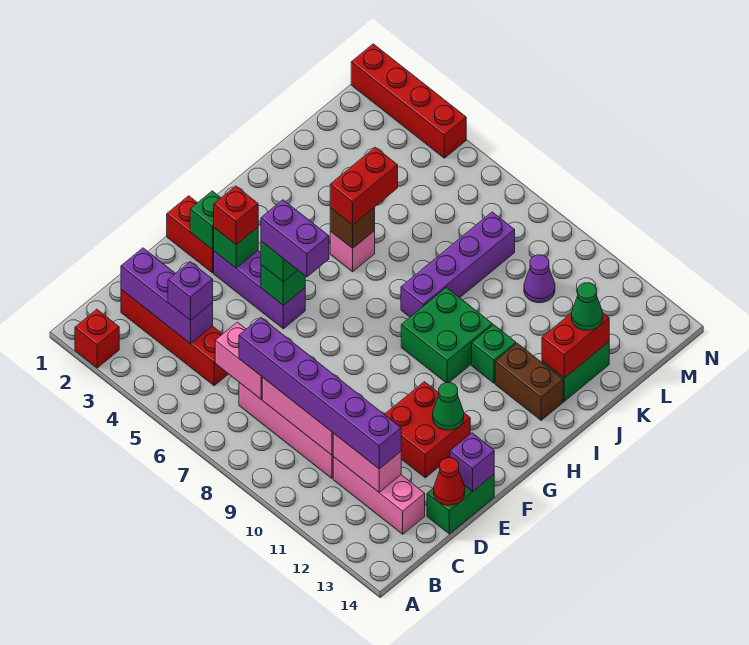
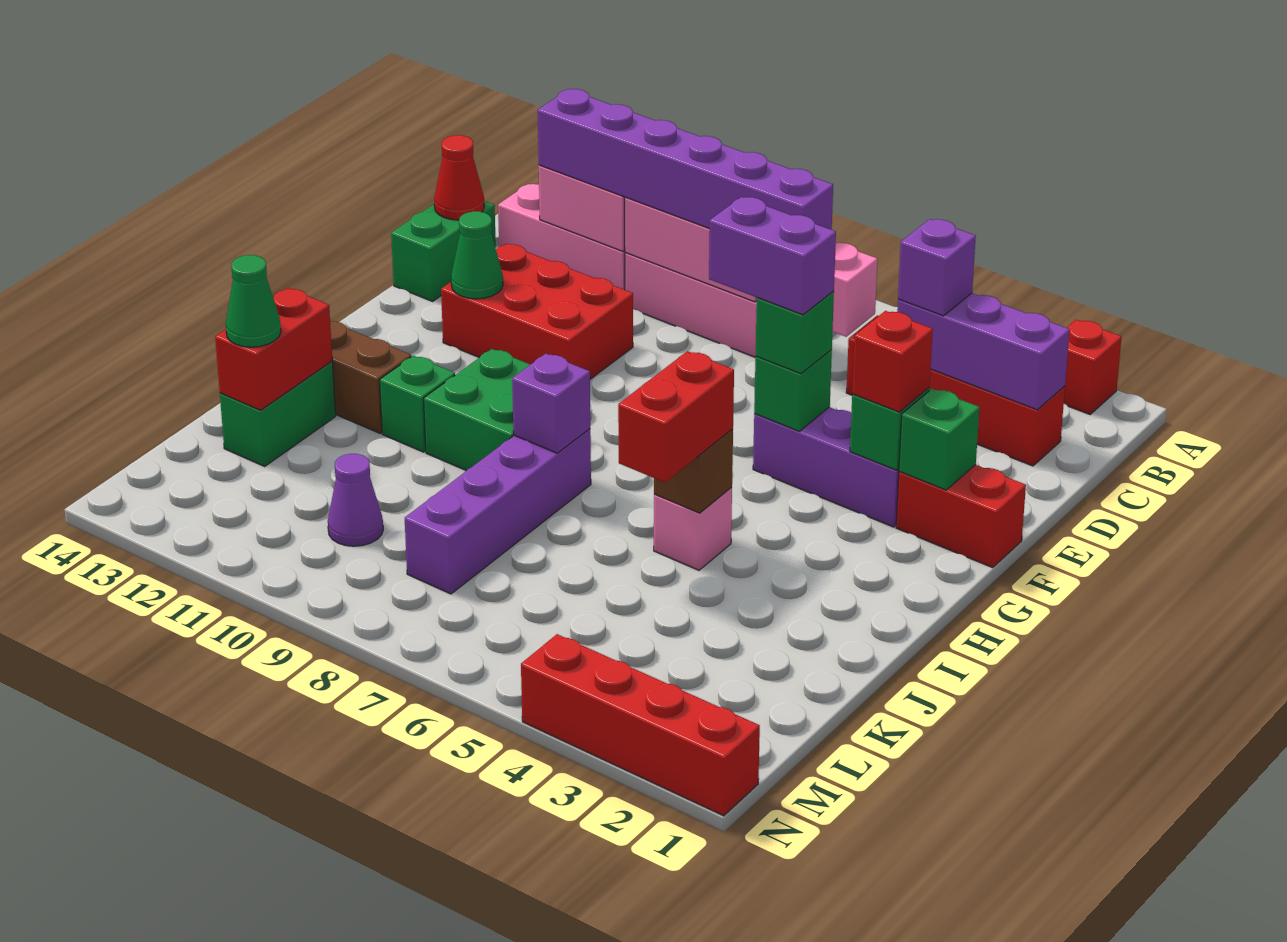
red brick E11:F12 level 1 -> red brick E10:F12 level 1
purple brick E14 level 2 -> purple brick I8 level 2

